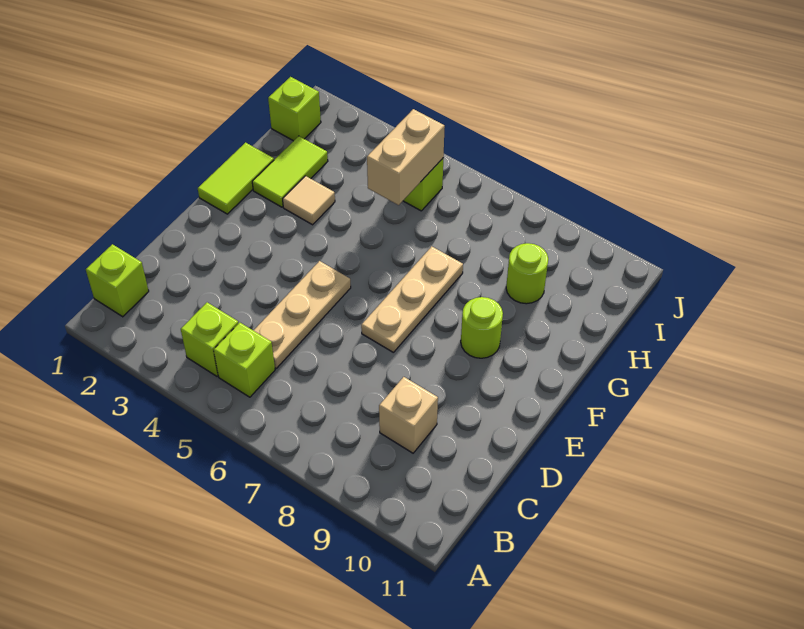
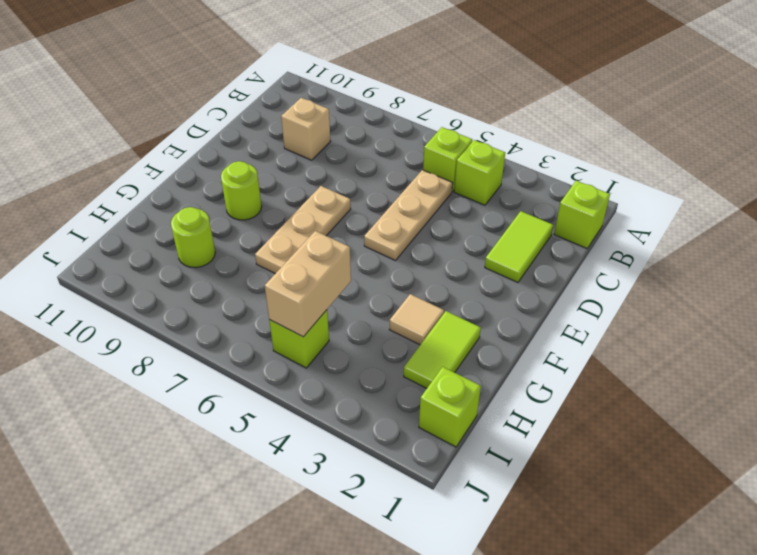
lime tile F1:G1 level 1 -> lime tile C2:D2 level 1

